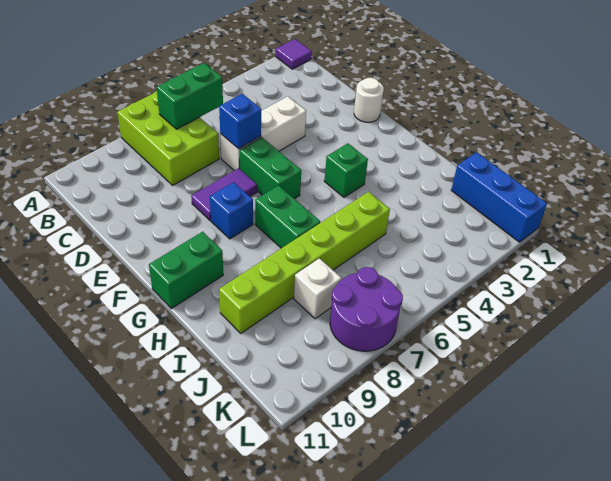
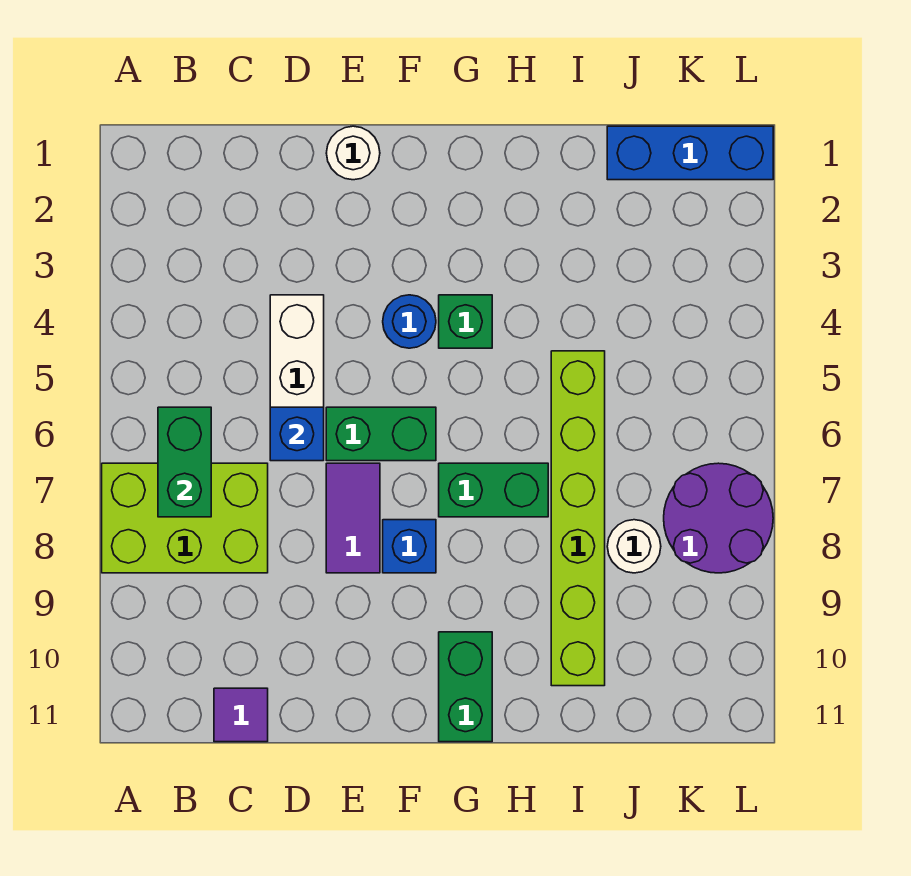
purple tile A1 level 1 -> purple tile C11 level 1
none -> blue round brick F4 level 1
white brick J8 level 1 -> white round brick J8 level 1

